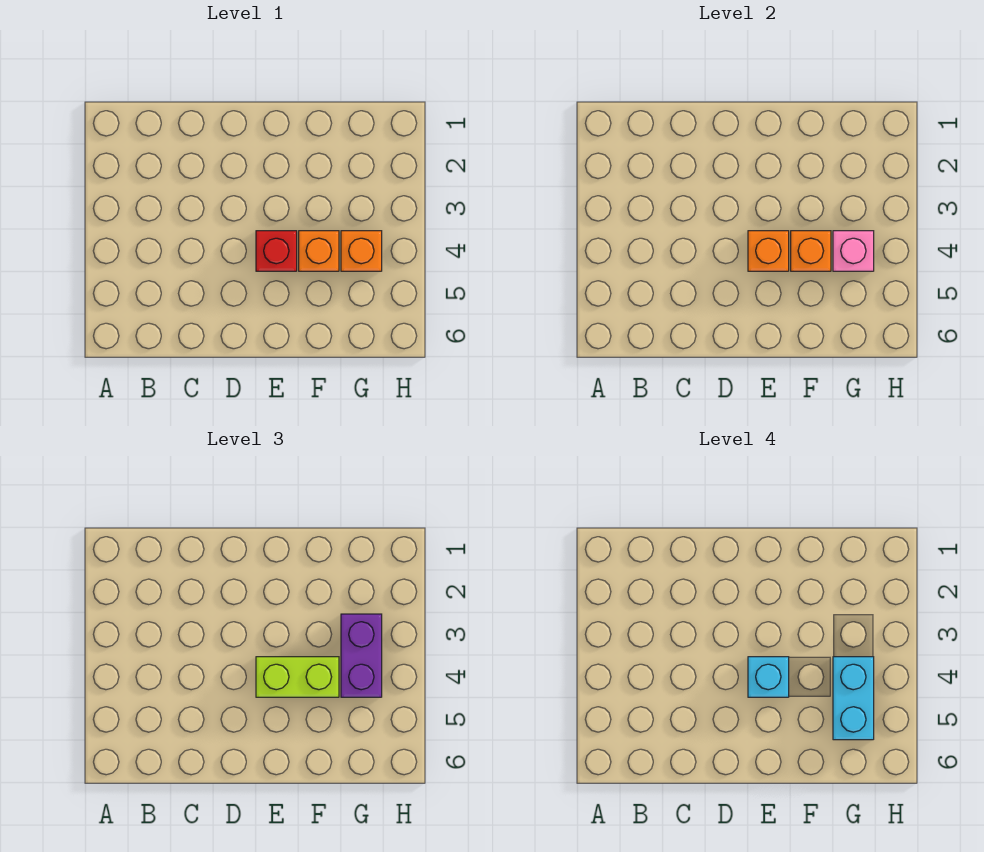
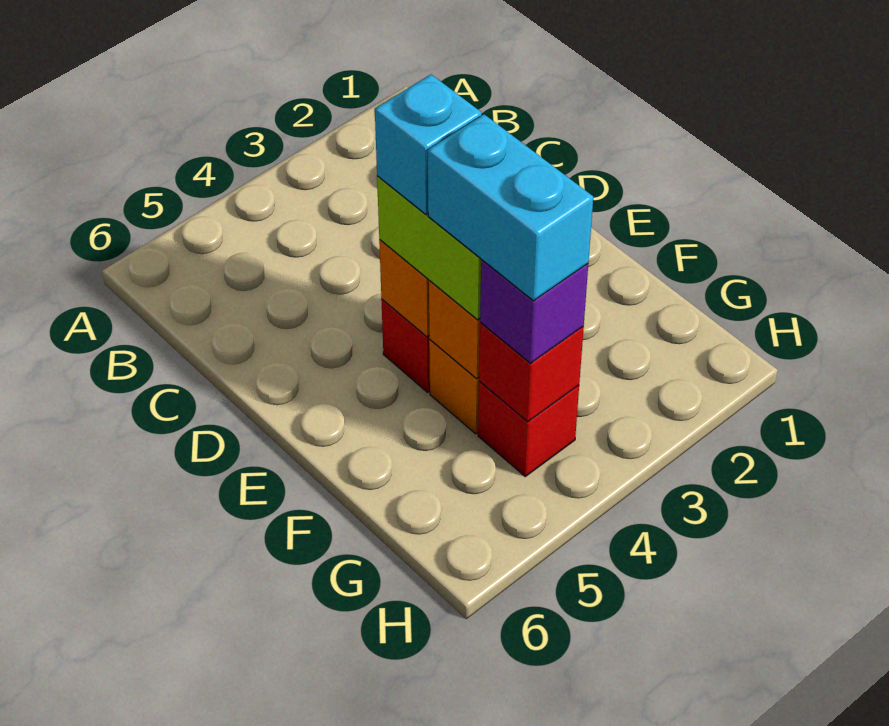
purple brick G3:G4 level 3 -> purple brick G4 level 3
orange brick G4 level 1 -> red brick G4 level 1
pink brick G4 level 2 -> red brick G4 level 2
cyan brick G4:G5 level 4 -> cyan brick F4:G4 level 4

